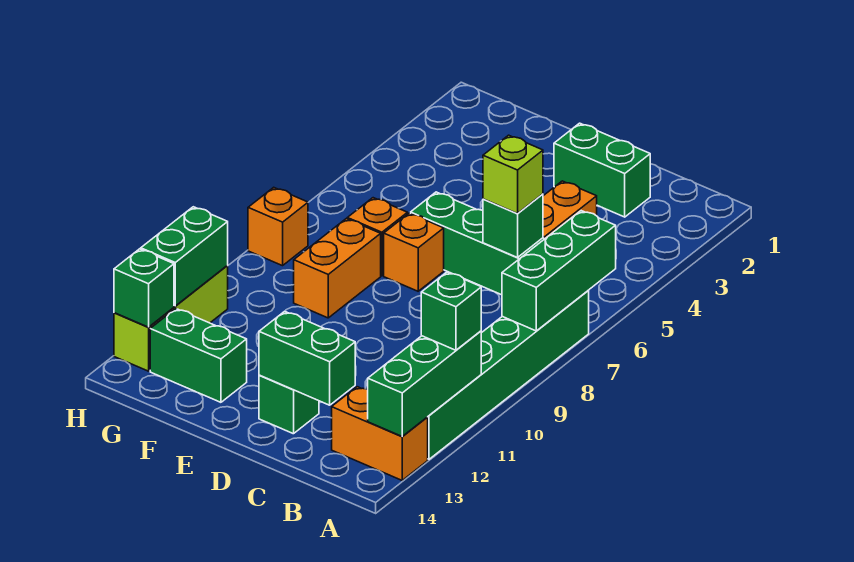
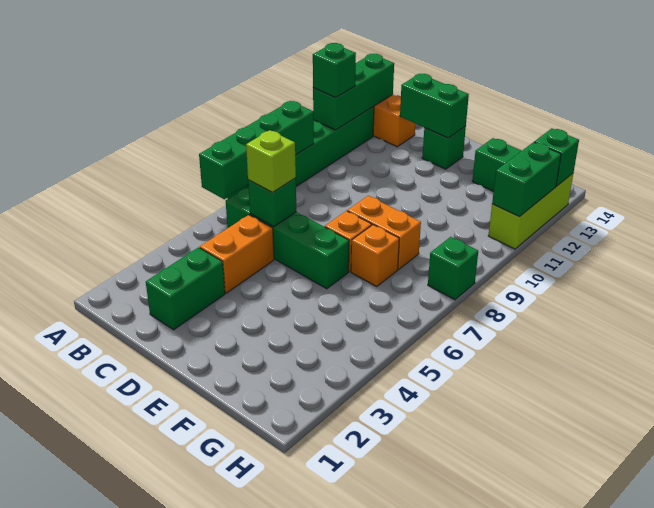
green brick A6:A8 level 2 -> green brick A6:A9 level 2
green brick C2:D2 level 1 -> green brick C2:C3 level 1
orange brick F8:F9 level 1 -> orange brick E8:F8 level 1
orange brick H8 level 1 -> green brick H8 level 1

